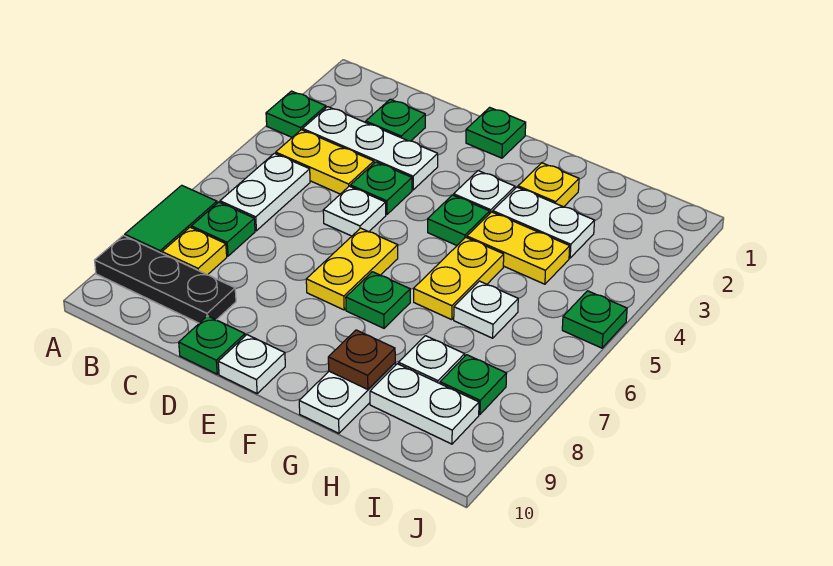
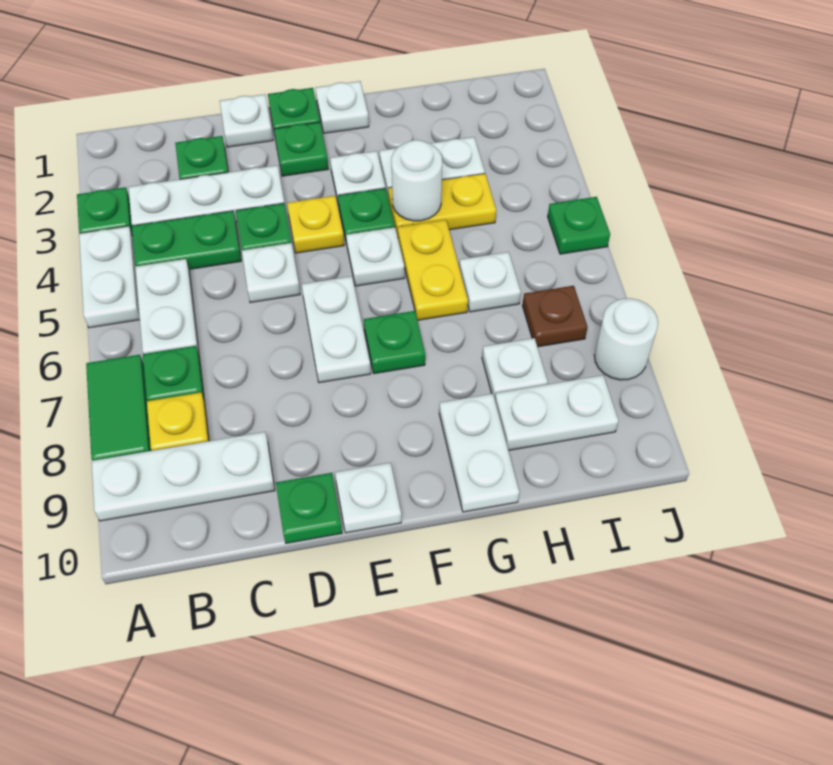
none -> white plate A4:A5 level 1
black plate A9:C9 level 1 -> white plate A9:C9 level 1
yellow plate B4:C4 level 1 -> green plate B4:C4 level 1
none -> white plate D1 level 1
yellow plate E6:E7 level 1 -> white plate E6:E7 level 1
none -> white plate F1 level 1
none -> white plate F5 level 1
yellow plate G2 level 1 -> yellow plate E4 level 1
none -> white round brick G4 level 2
brown plate G9 level 2 -> brown plate I7 level 1
green plate I8 level 1 -> green plate E2 level 1
none -> white round brick J8 level 1

